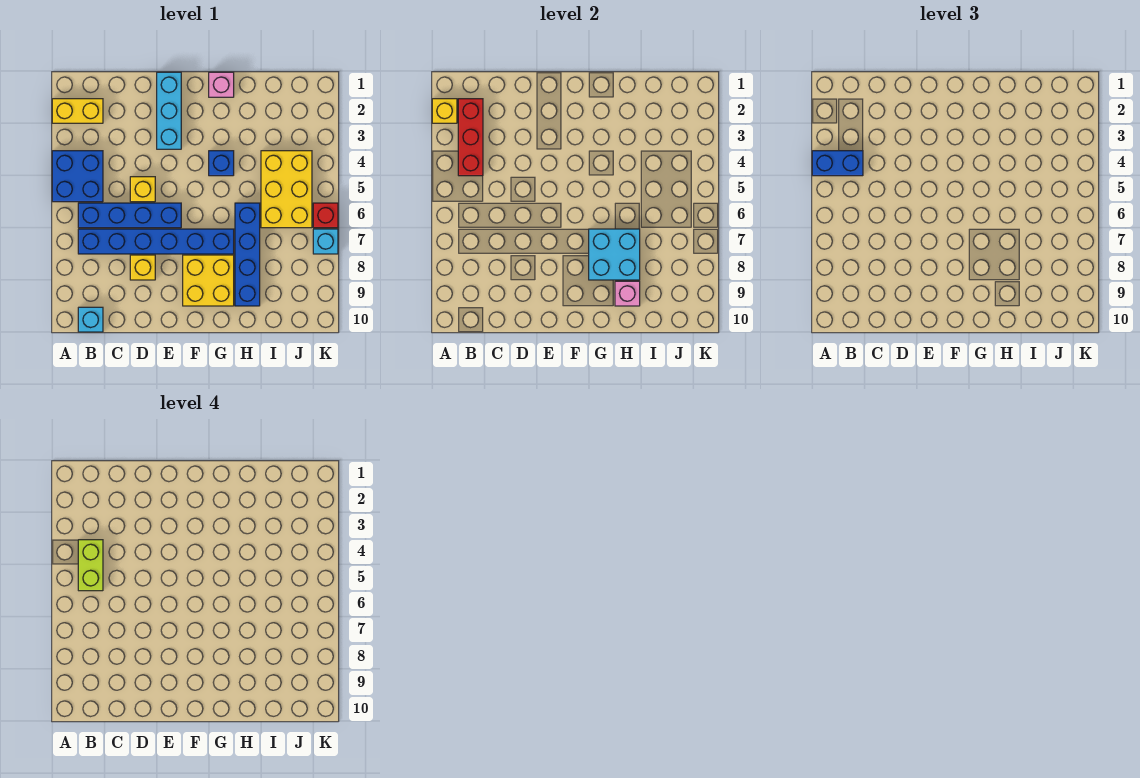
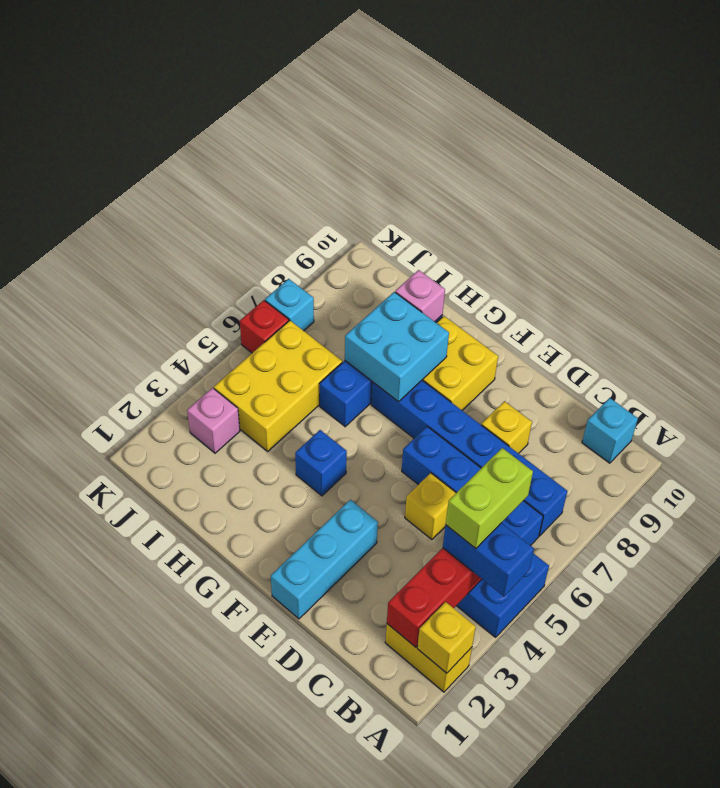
pink brick G1 level 1 -> pink brick J3 level 1

